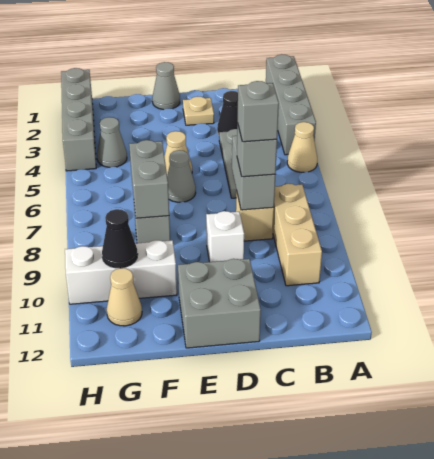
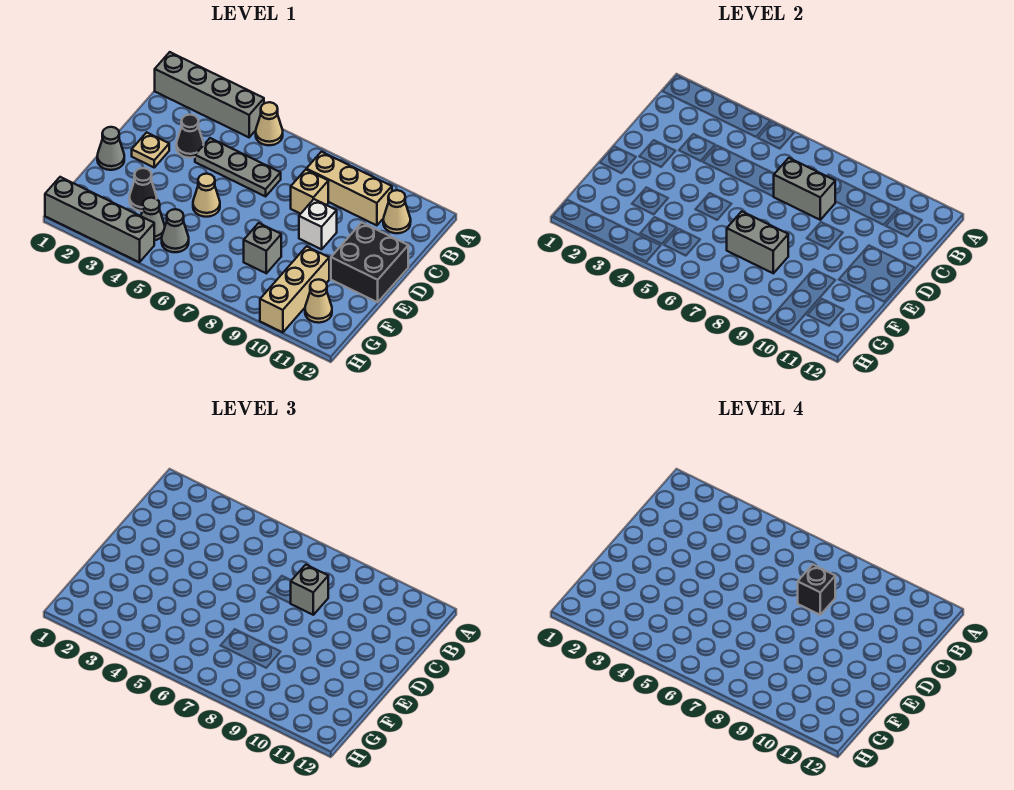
none -> tan cone B11 level 1
grey brick C8 level 4 -> black brick C8 level 4
grey brick D11:E12 level 1 -> black brick D11:E12 level 1
grey cone E6 level 1 -> grey cone G5 level 1
white brick F10:H10 level 1 -> tan brick F10:H10 level 1
black cone G10 level 2 -> black cone F3 level 1

